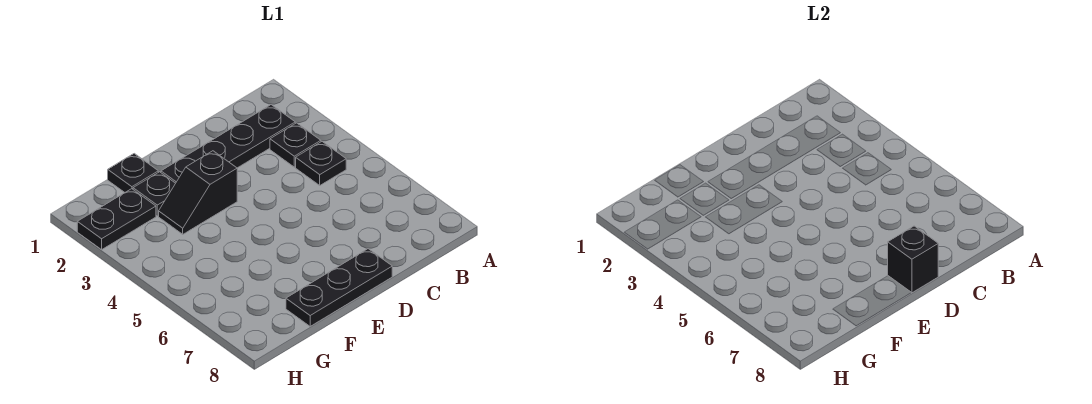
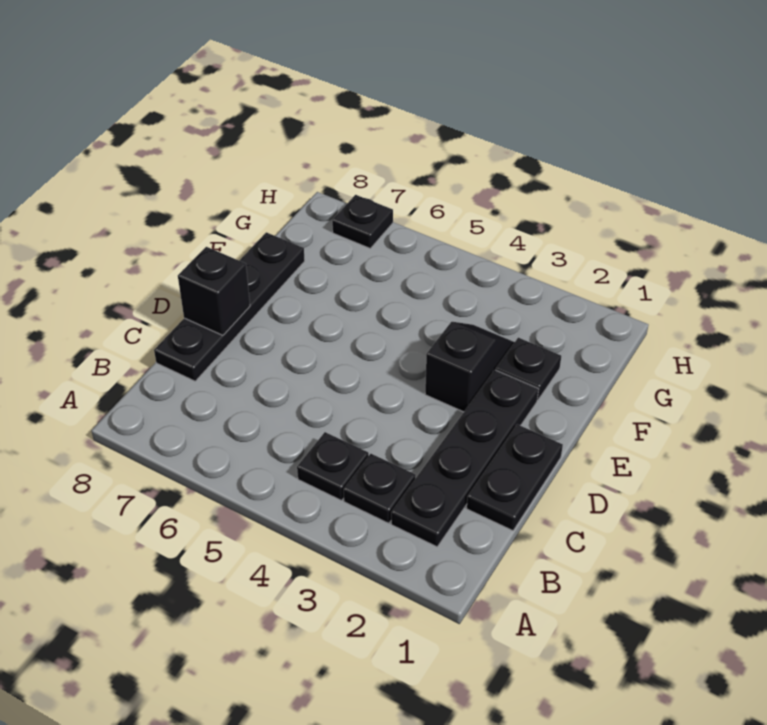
black plate D8:F8 level 1 -> black plate C8:F8 level 1
black plate F1 level 1 -> black plate H7 level 1
black plate G2:H2 level 1 -> black plate C1:D1 level 1

